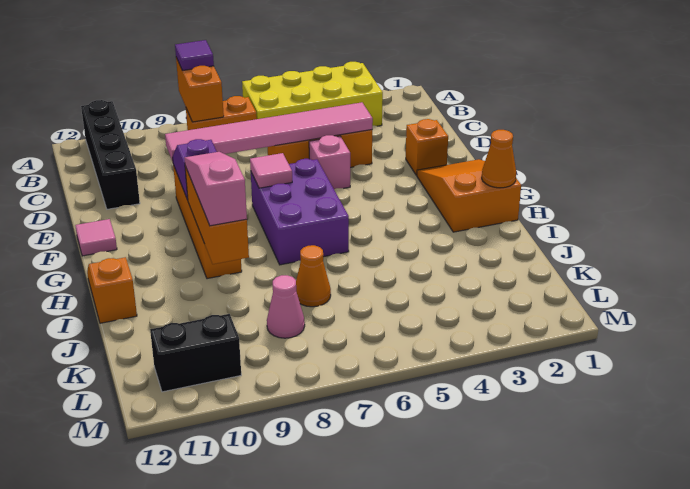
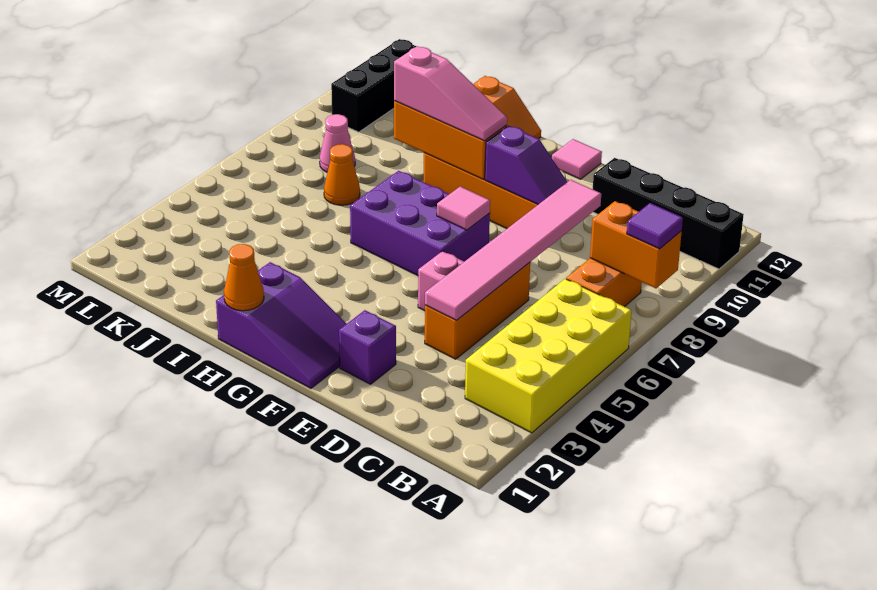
orange brick E2 level 1 -> purple brick E2 level 1
orange slope F1:H2 level 1 top H -> purple slope F1:H2 level 1 top H
black brick L10:L11 level 1 -> black brick L10:L12 level 1

